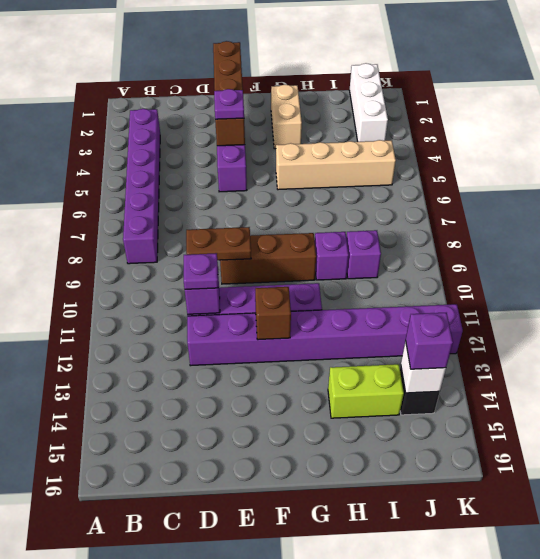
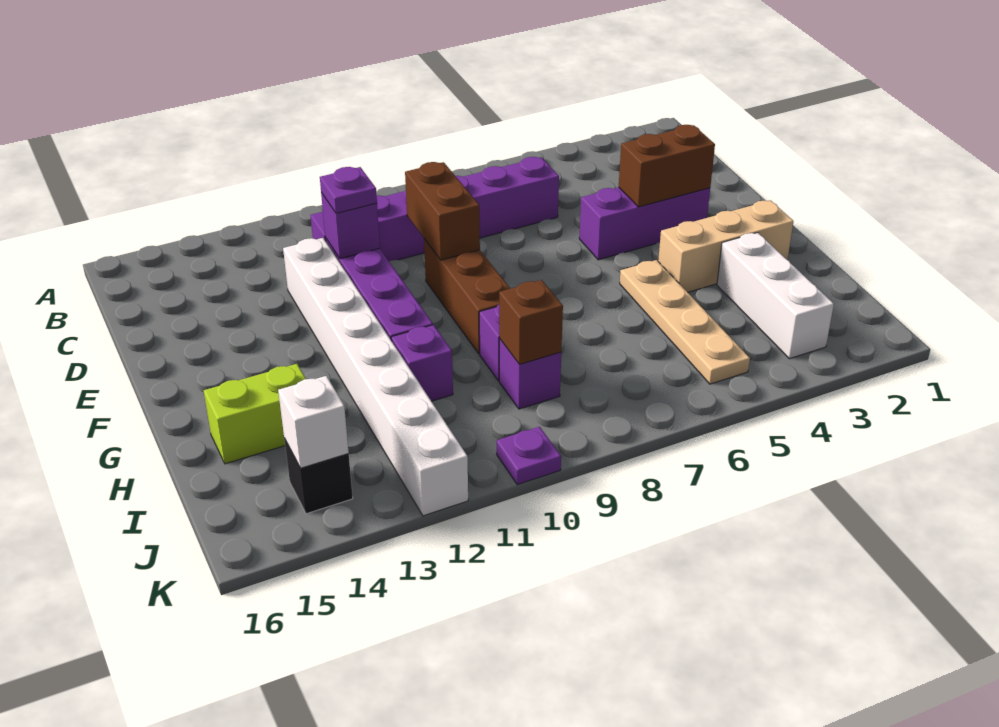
purple brick B3:B8 level 1 -> purple brick C6:C11 level 1
brown plate D9:E9 level 2 -> brown brick D9:E9 level 2
purple brick D12:K12 level 1 -> white brick D12:K12 level 1
brown brick E1:E4 level 2 -> brown brick E3:E4 level 2
purple plate E4 level 3 -> purple plate K10 level 1
brown brick F12 level 2 -> brown brick I9 level 2
tan brick G2:G3 level 1 -> tan brick G2:G4 level 1
tan brick G5:J5 level 1 -> tan plate G5:J5 level 1
lime brick H14:I14 level 1 -> lime brick H14:H15 level 1
white brick J1:J3 level 1 -> white brick H3:J3 level 1
purple brick J14 level 3 -> purple brick H11 level 1

